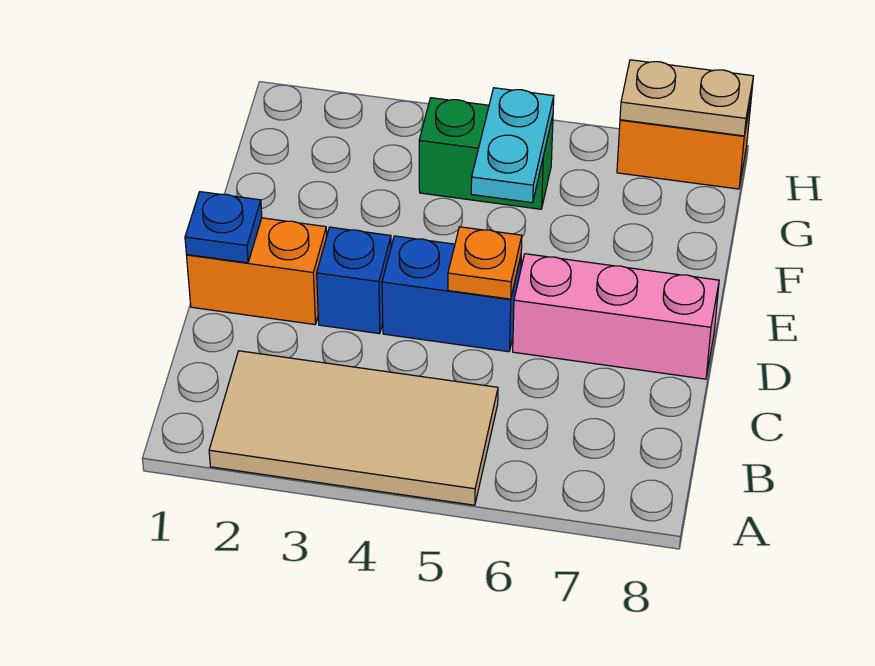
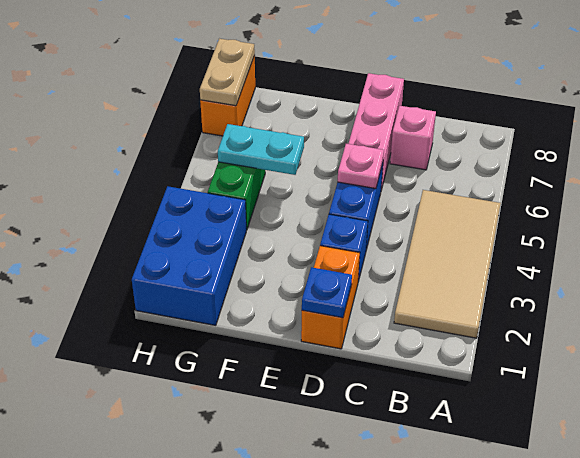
none -> pink brick C7 level 1
orange plate D5 level 2 -> pink plate D5 level 2
none -> blue brick G1:H3 level 1

